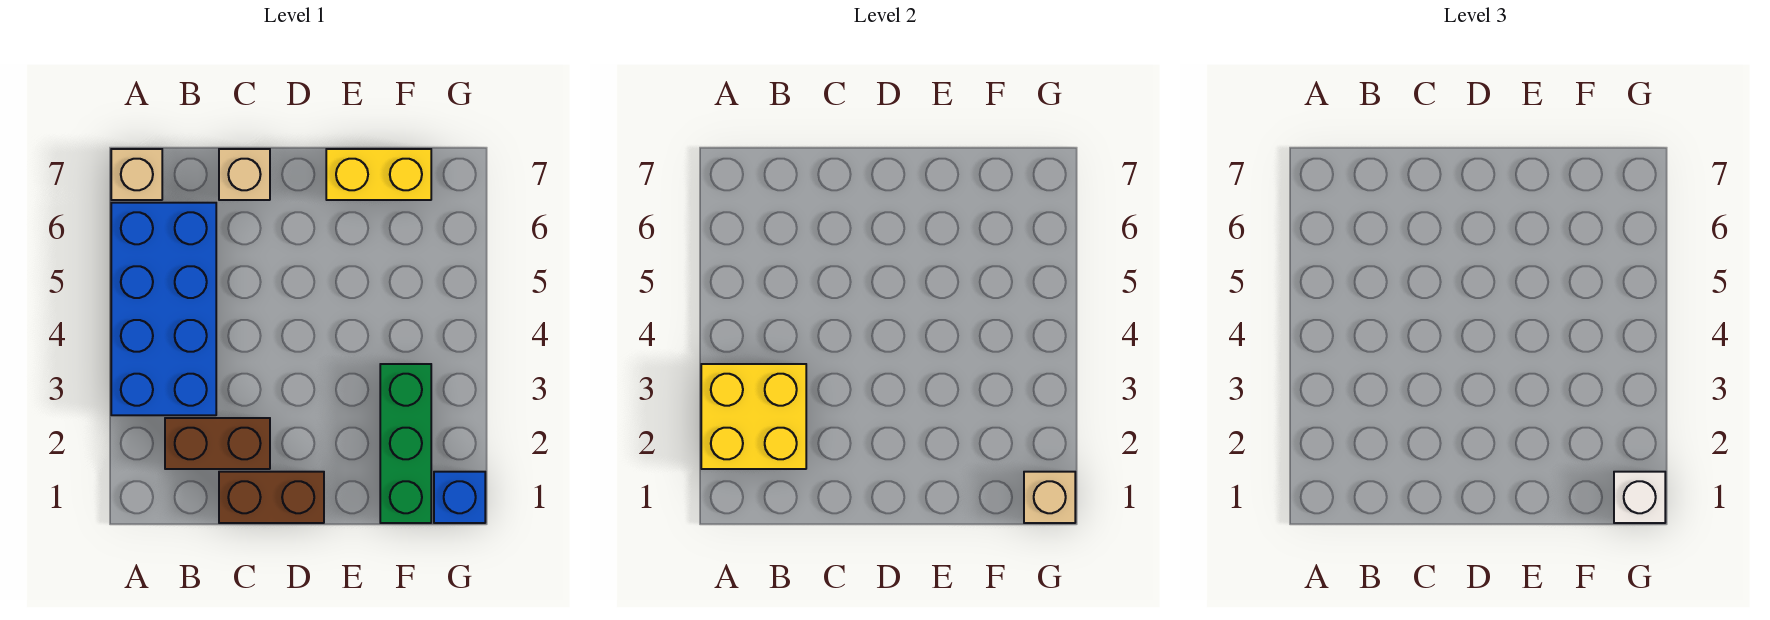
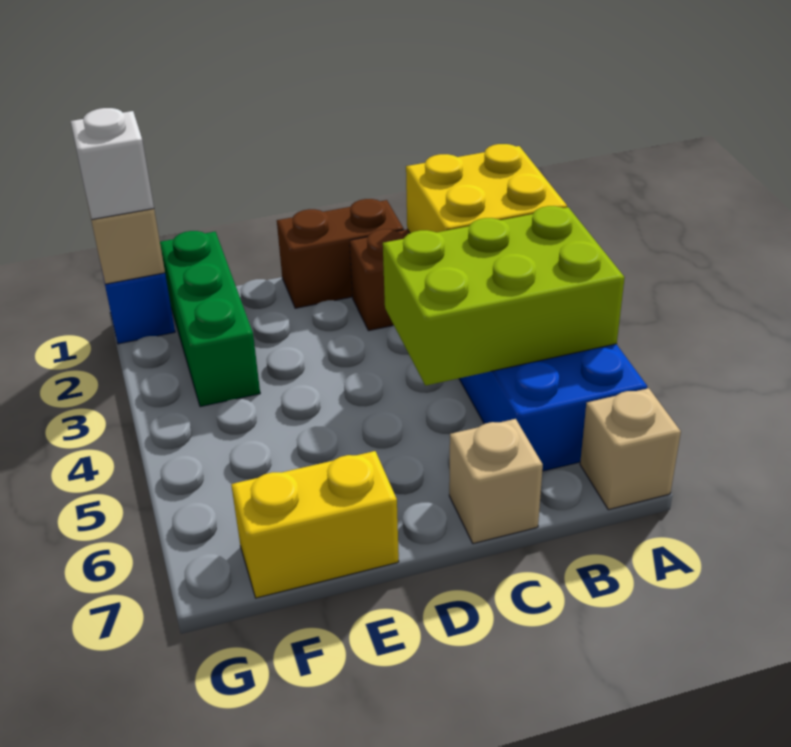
none -> lime brick A4:C5 level 2

